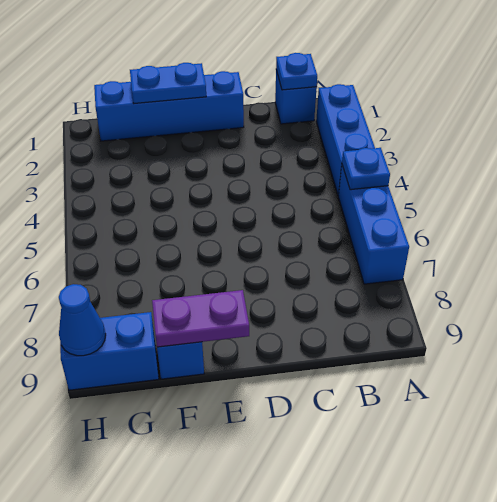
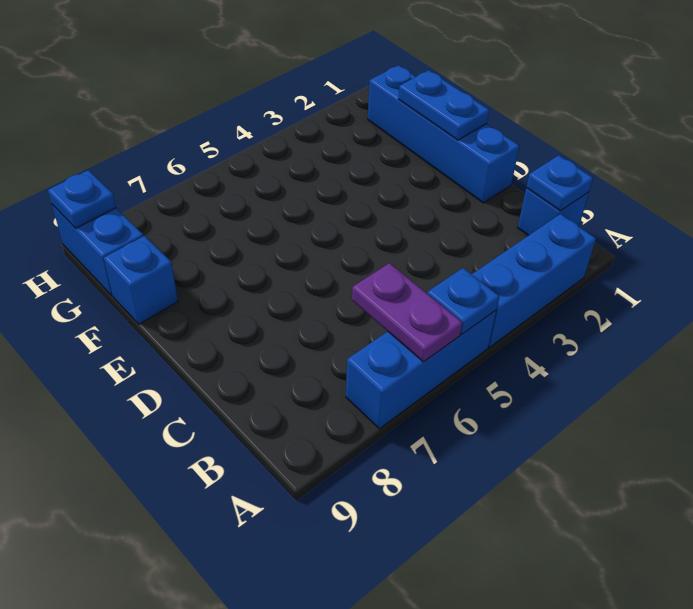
purple plate E9:F9 level 2 -> purple plate A6:B6 level 2
blue cone H9 level 2 -> blue plate H9 level 2

